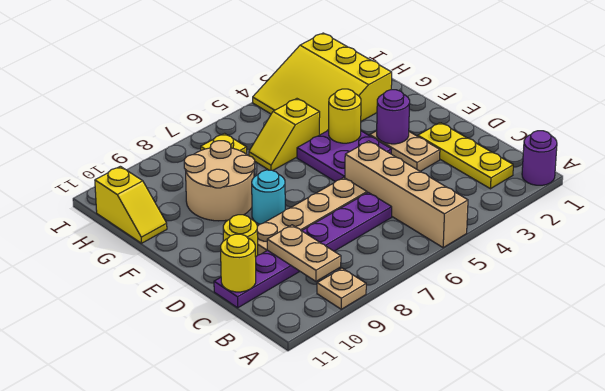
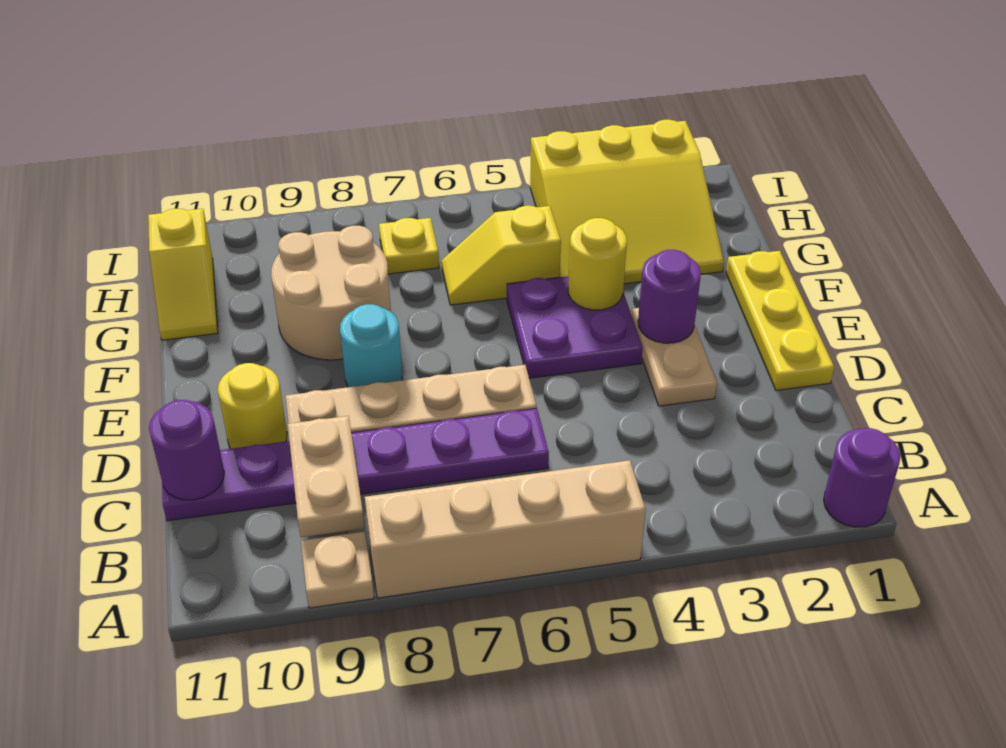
tan brick A5:D5 level 1 -> tan brick A5:A8 level 1
yellow plate B2:D2 level 1 -> yellow plate D1:F1 level 1
yellow round brick C11 level 2 -> purple round brick C11 level 2
yellow slope G2:I4 level 1 top 2 -> yellow slope G2:I4 level 1 top I

